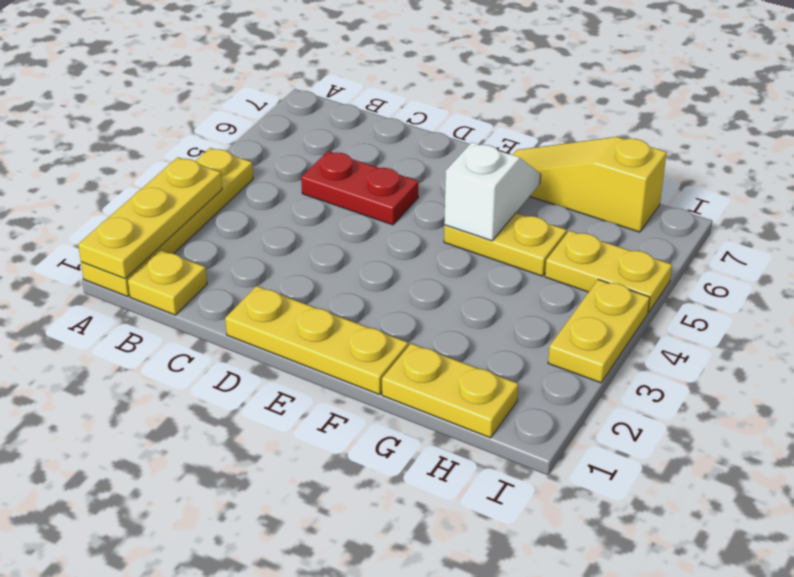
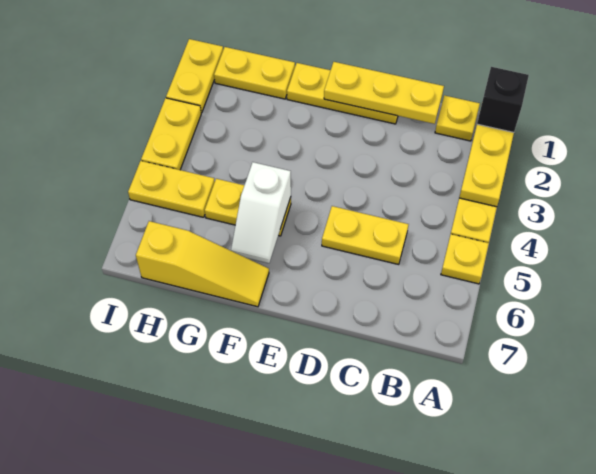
none -> black brick A1 level 3
none -> yellow plate A5 level 1
none -> yellow plate C1:E1 level 2
red plate C5:D5 level 1 -> yellow plate C5:D5 level 1
none -> yellow plate I1:I2 level 1

